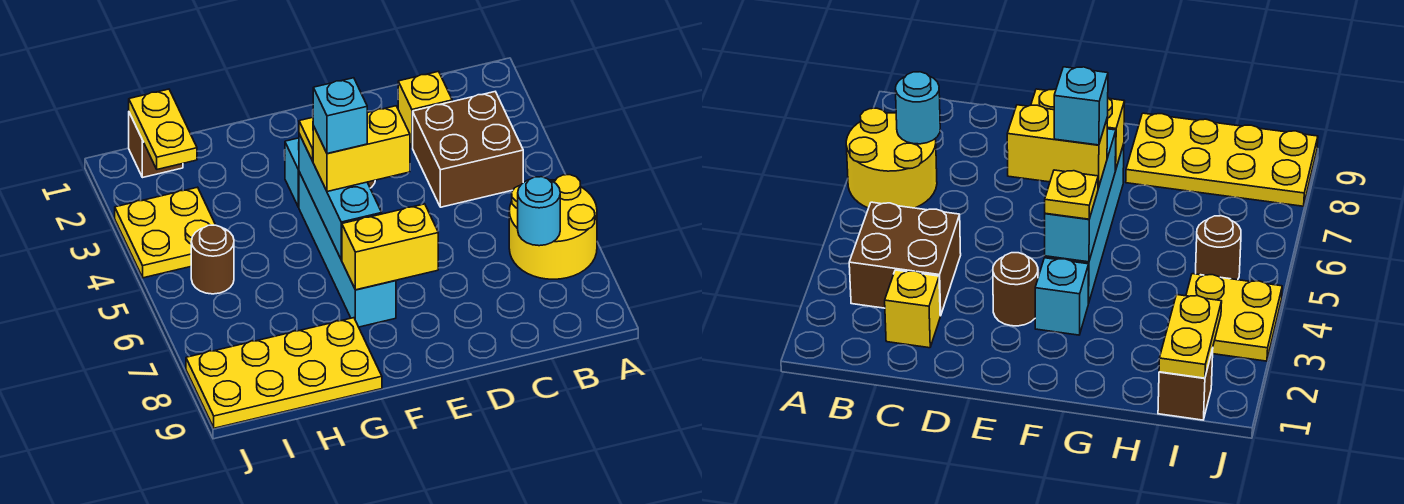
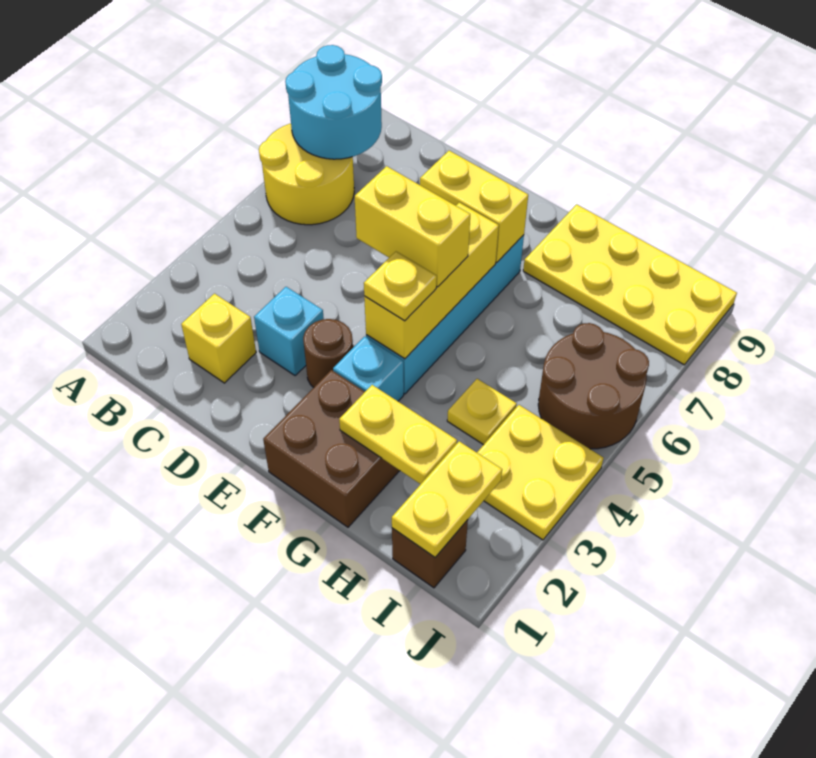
brown brick B3:C4 level 1 -> brown brick F1:G2 level 1
cyan round brick B7 level 2 -> cyan round brick A7:B8 level 2
cyan brick F4:F6 level 2 -> yellow brick F4:F6 level 2
cyan brick F5 level 4 -> cyan brick D3 level 1
none -> yellow plate G2:H2 level 2
none -> yellow plate H4 level 1
brown round brick I5 level 1 -> brown round brick I5:J6 level 1

